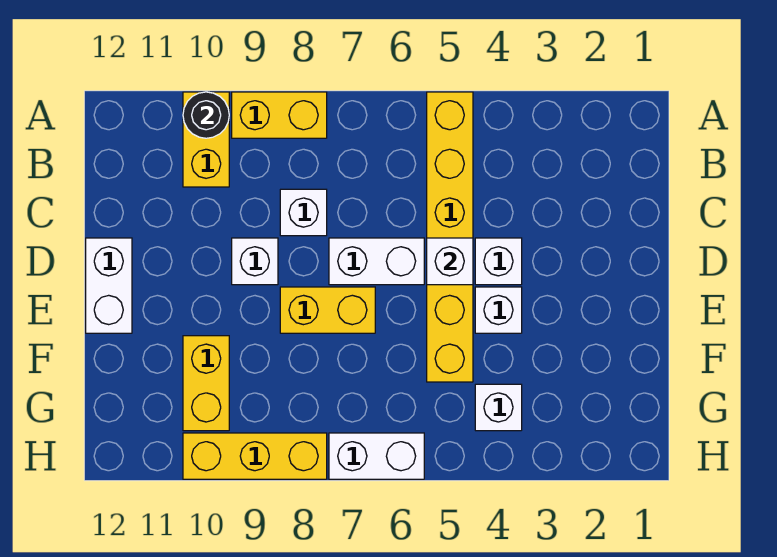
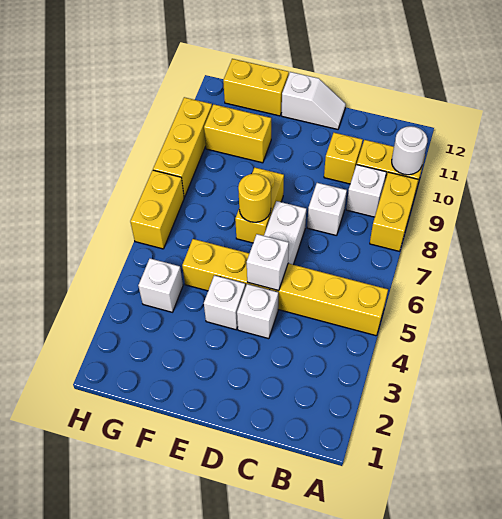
black round brick A10 level 2 -> white round brick A10 level 2
none -> yellow brick C10 level 1
white brick D9 level 1 -> white brick B9 level 1
white brick D12:E12 level 1 -> white slope D12:E12 level 1 top E
none -> yellow round brick E7 level 2
none -> yellow brick F12:G12 level 1
white brick H6:H7 level 1 -> yellow brick H6:H7 level 1

